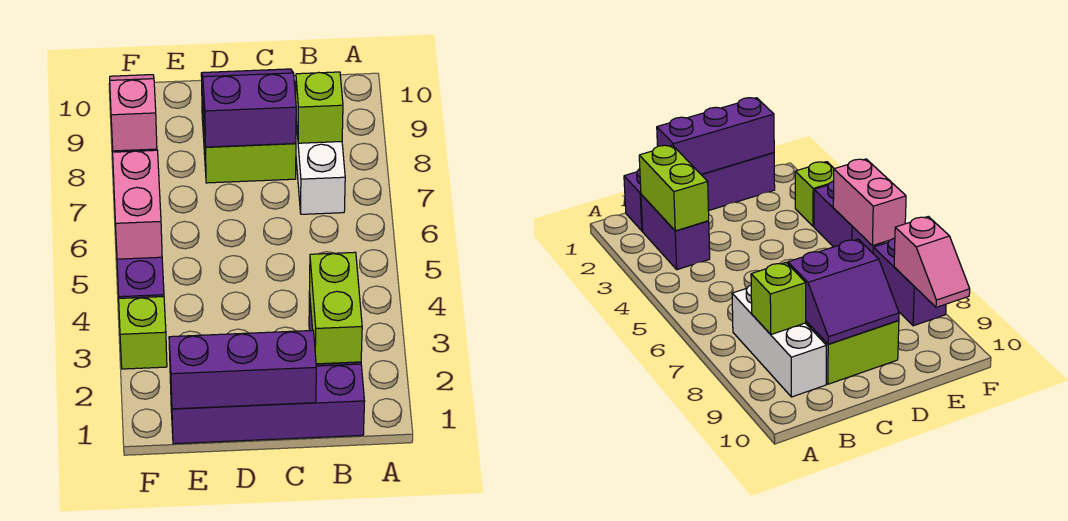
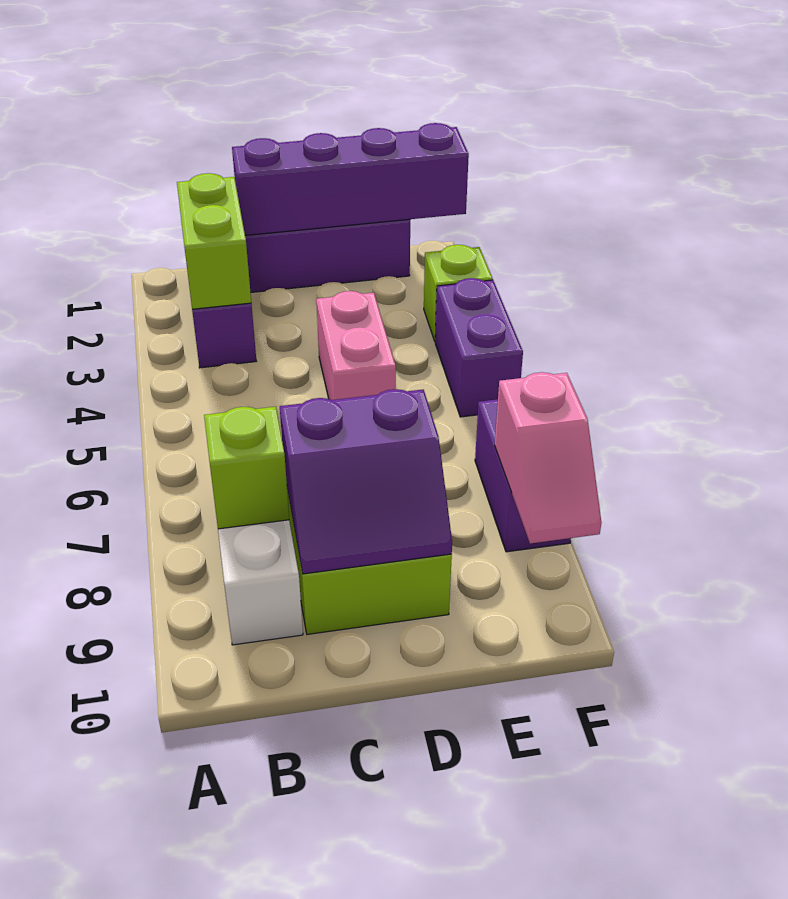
purple brick C1:E1 level 2 -> purple brick C1:F1 level 2
pink brick F5:F6 level 2 -> pink brick D4:D5 level 1

